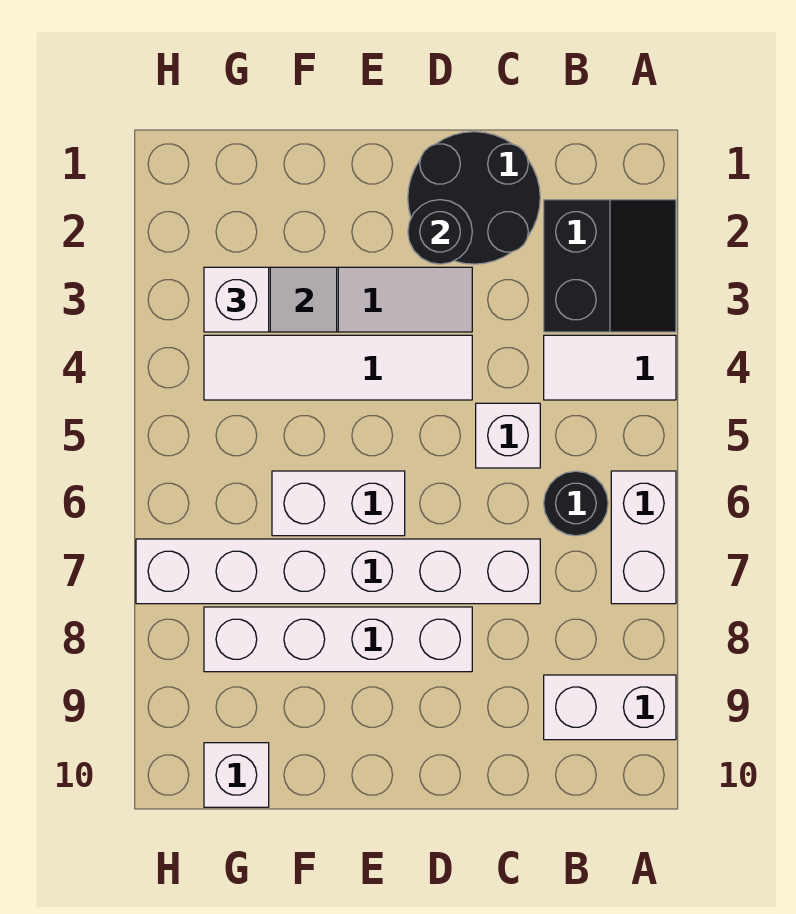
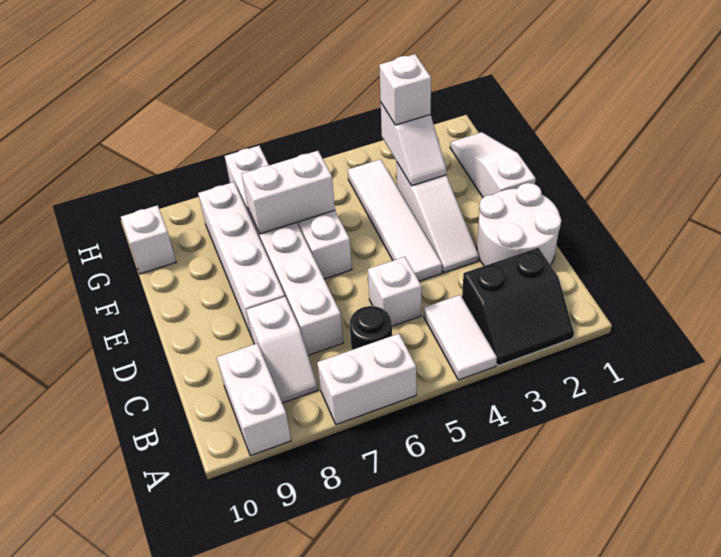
none -> white slope B8:C8 level 1 top C
black round brick C1:D2 level 1 -> white round brick C1:D2 level 1
black round brick D2 level 2 -> none
none -> white slope E1:G1 level 1 top E
none -> white brick F6:F7 level 2

